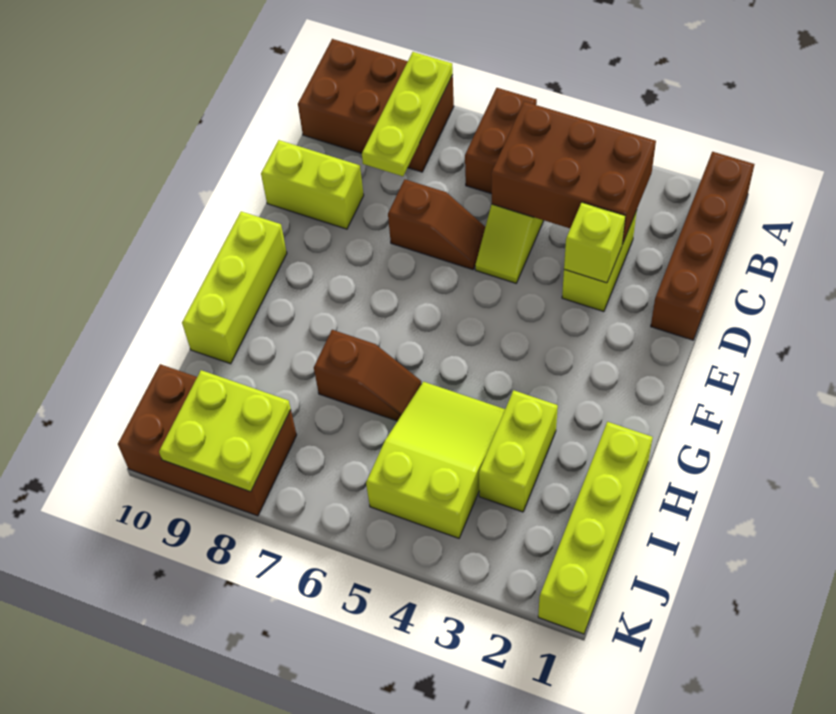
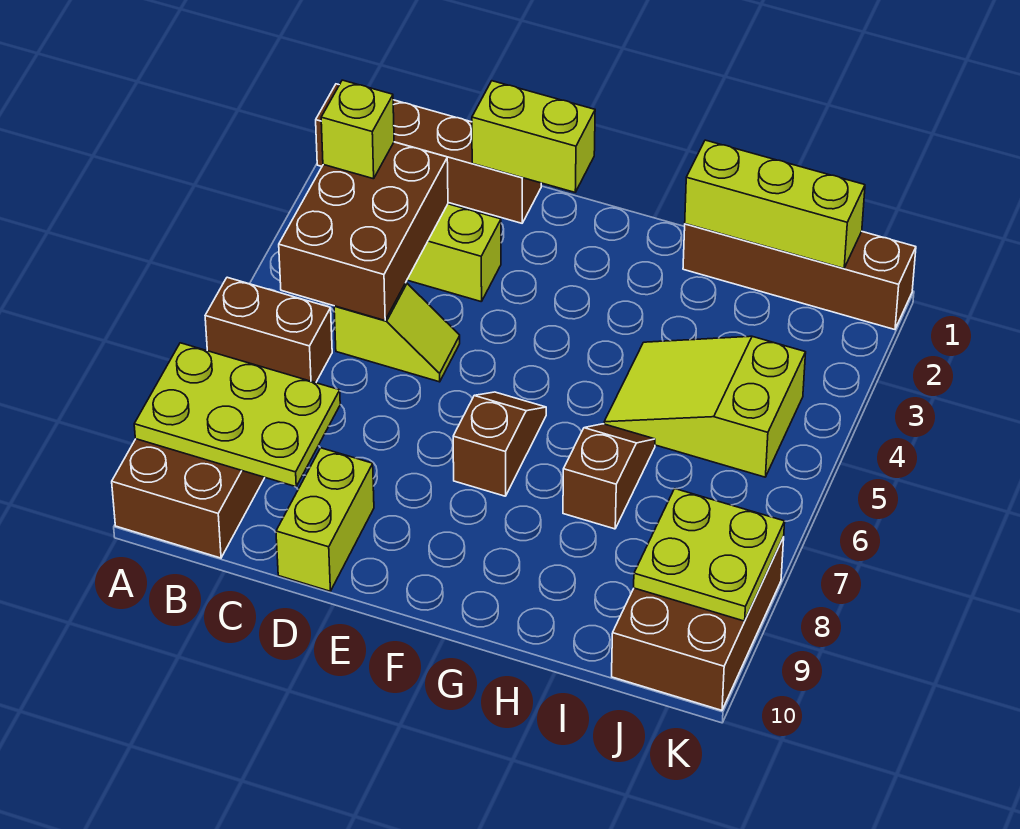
lime plate A8:C8 level 2 -> lime plate A8:C9 level 2
lime brick D3 level 2 -> lime brick B3 level 3
brown slope D6:D7 level 1 top 7 -> brown slope F6:F7 level 1 top 7
lime brick F10:H10 level 1 -> lime brick H1:J1 level 2
lime brick H1:K1 level 1 -> brown brick H1:K1 level 1
lime brick H3:I3 level 1 -> lime brick D1:E1 level 2

